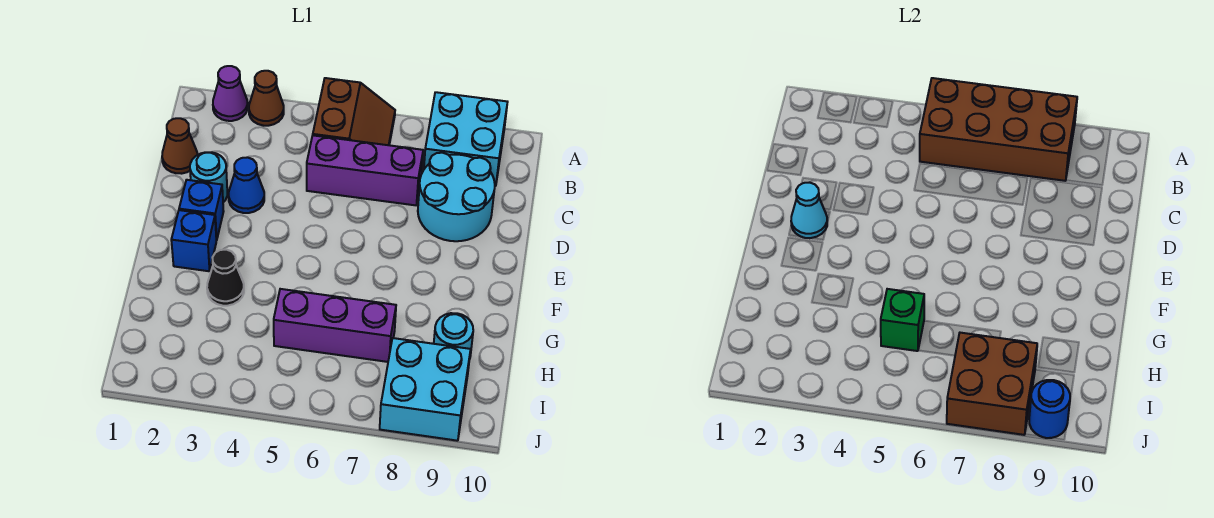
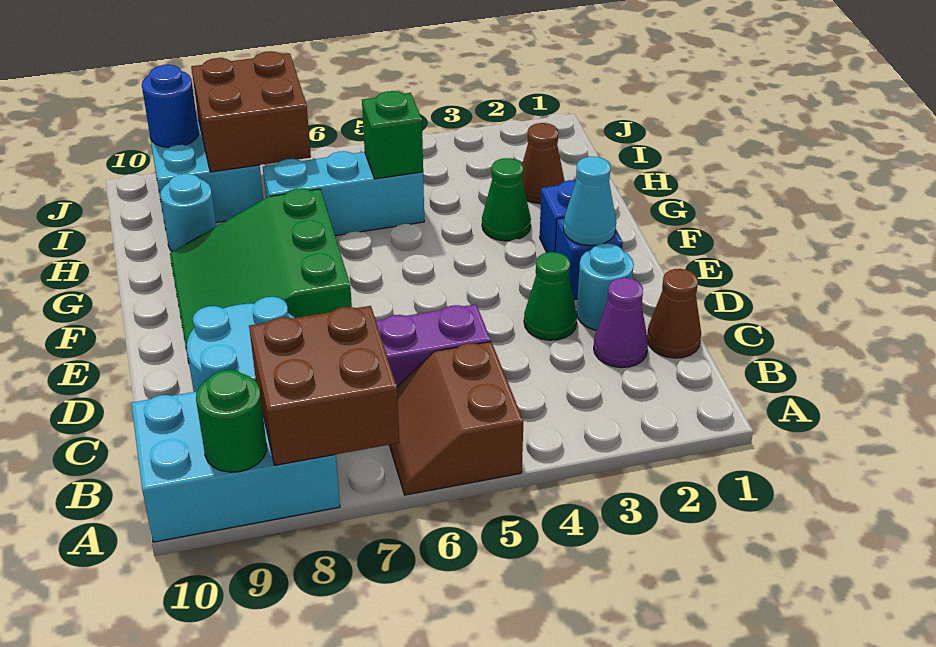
purple cone A2 level 1 -> purple cone C2 level 1
brown cone A3 level 1 -> brown cone H2 level 1
brown brick A5:B8 level 2 -> brown brick A7:B8 level 2
cyan brick A8:B9 level 1 -> cyan brick A8:B10 level 1
none -> green round brick A9 level 2
blue cone D3 level 1 -> green cone D3 level 1
none -> green slope E7:G9 level 1 top 7
black cone G3 level 1 -> green cone G3 level 1
purple brick H5:H7 level 1 -> cyan brick H5:H7 level 1

